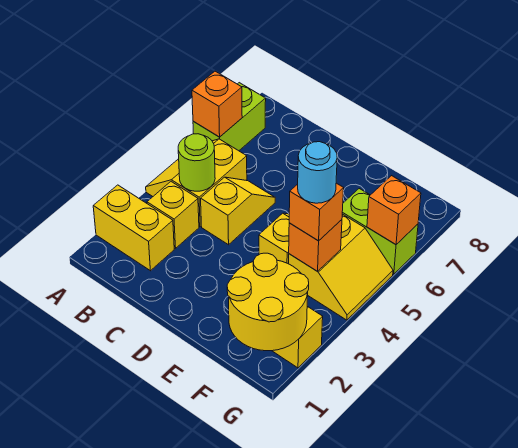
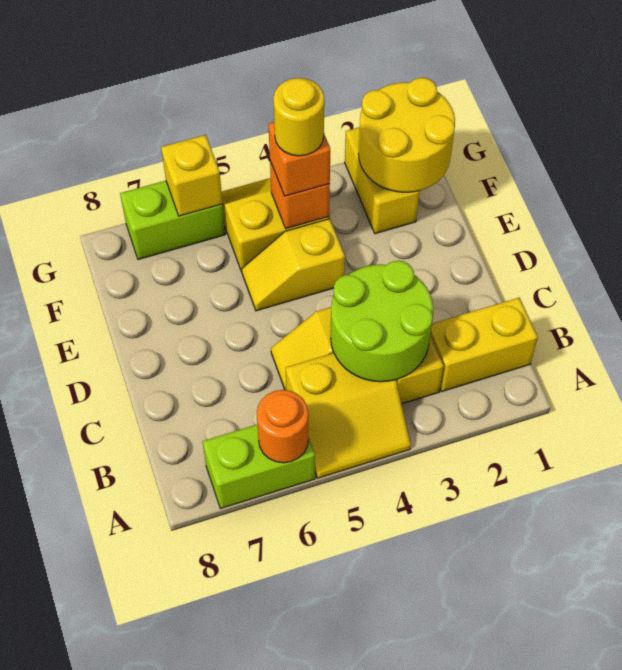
yellow brick A2:B2 level 1 -> yellow brick B1:B2 level 1
orange brick A6 level 2 -> orange round brick A6 level 2
lime round brick B4 level 2 -> lime round brick B3:C4 level 2
cyan round brick F4 level 4 -> yellow round brick F4 level 4
lime brick F6:G6 level 1 -> lime brick G6:G7 level 1
orange brick G6 level 2 -> yellow brick G6 level 2

